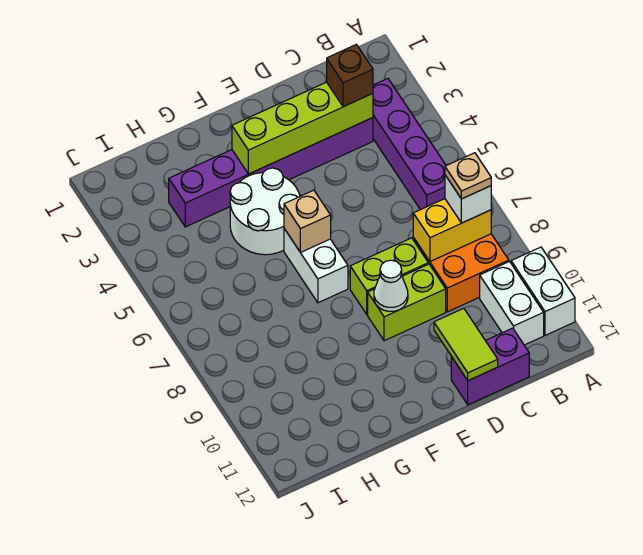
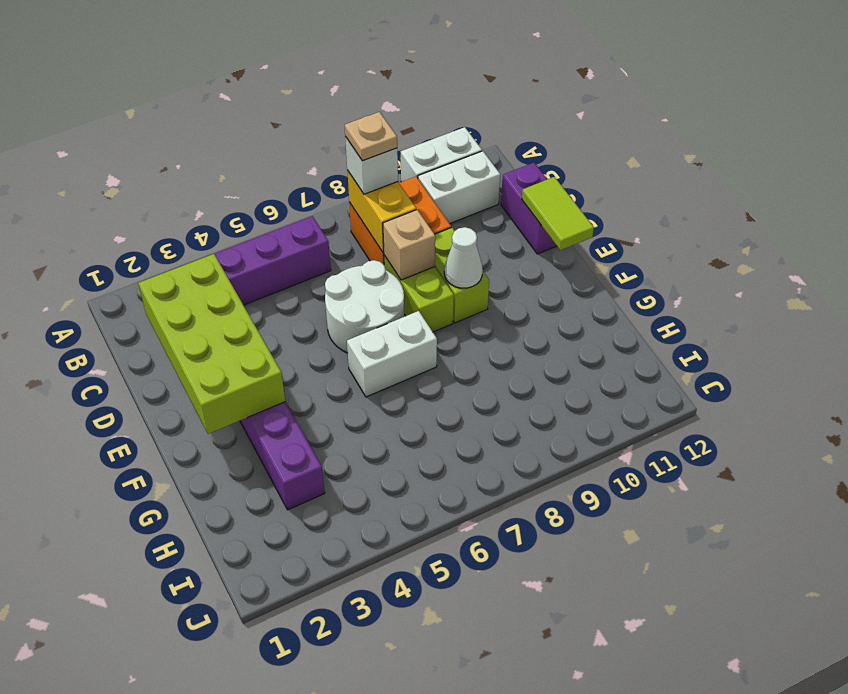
lime brick C3:F3 level 2 -> lime brick C2:F3 level 2
brown brick C3 level 3 -> none
lime tile D11:D12 level 2 -> lime tile D12:E12 level 2
white round brick F4:G5 level 1 -> white round brick D6:E7 level 1
tan brick F6 level 2 -> tan brick D8 level 2

